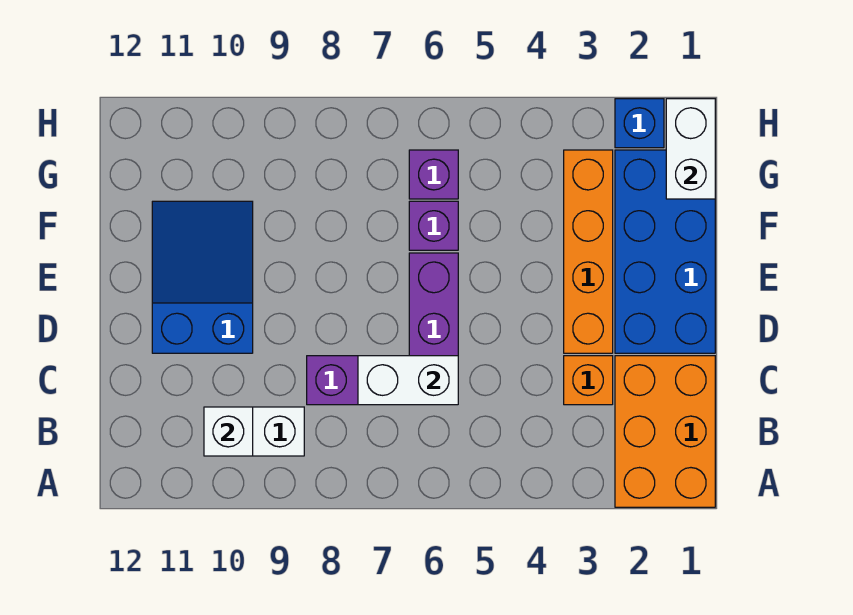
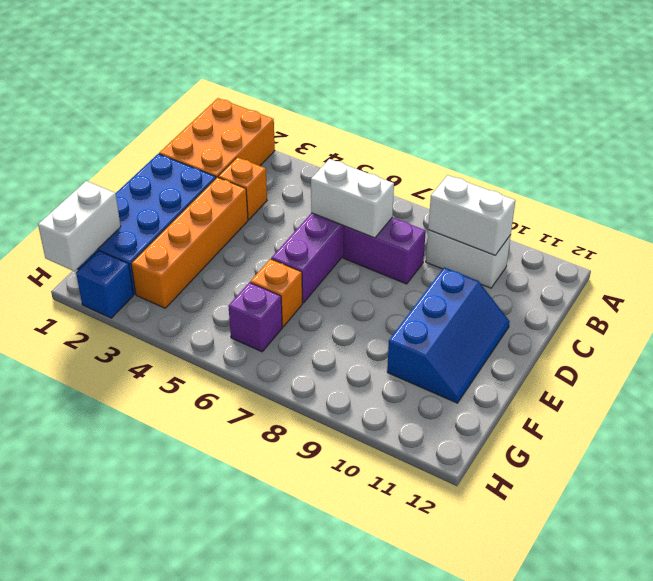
white brick B10 level 2 -> white brick B9:B10 level 2
blue slope D10:F11 level 1 top D -> blue slope D10:F11 level 1 top 10
purple brick F6 level 1 -> orange brick F6 level 1

